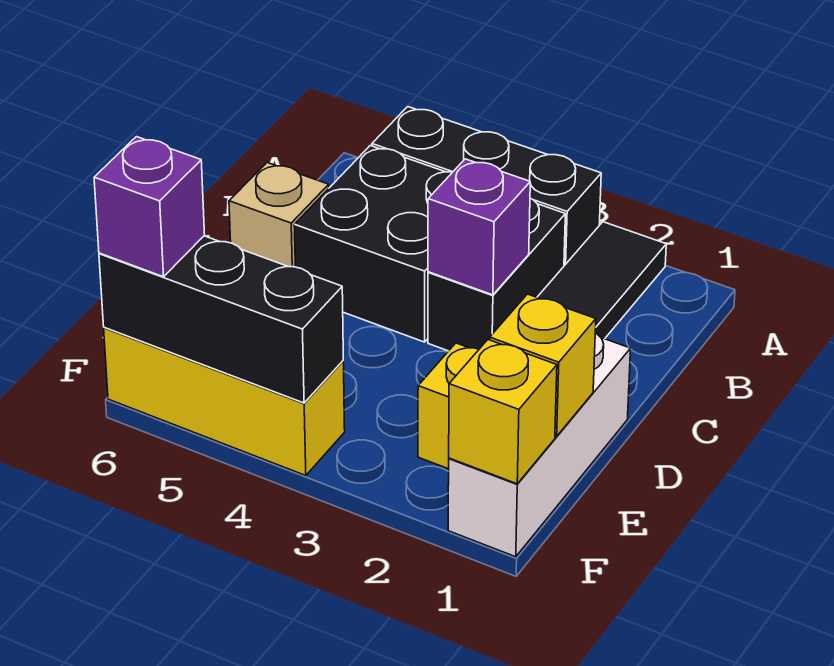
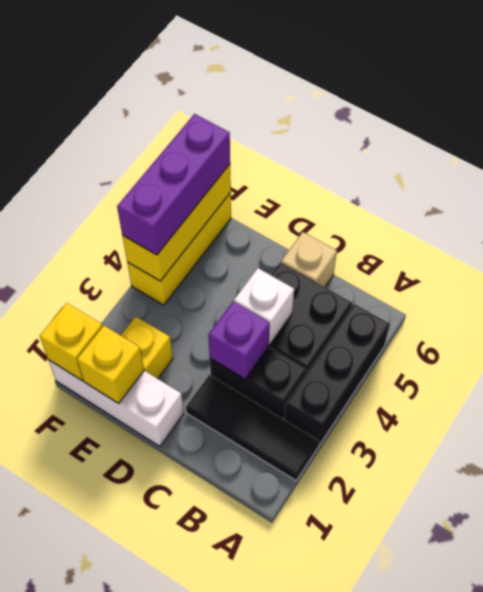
none -> white brick C4 level 2
black brick F4:F6 level 2 -> yellow brick F4:F6 level 2
purple brick F6 level 3 -> purple brick F4:F6 level 3

